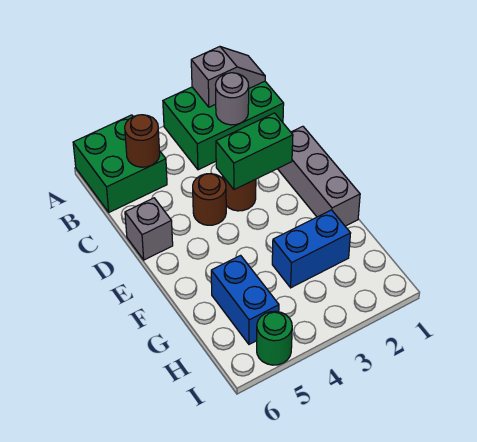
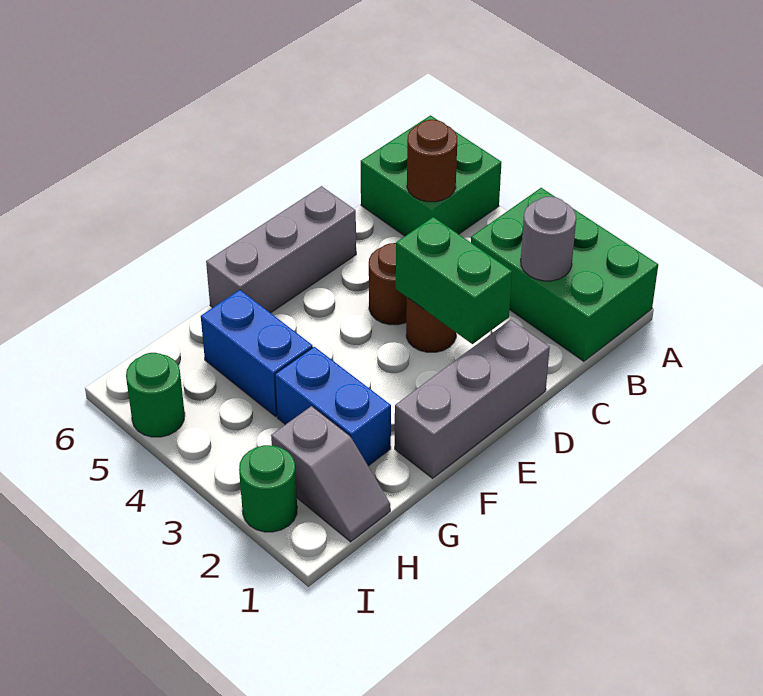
grey slope A1:A2 level 2 top 2 -> grey slope H1:H2 level 1 top 2
grey brick D6 level 1 -> grey brick D6:F6 level 1
blue brick G5:H5 level 1 -> blue brick G4:G5 level 1
none -> green round brick I2 level 1

